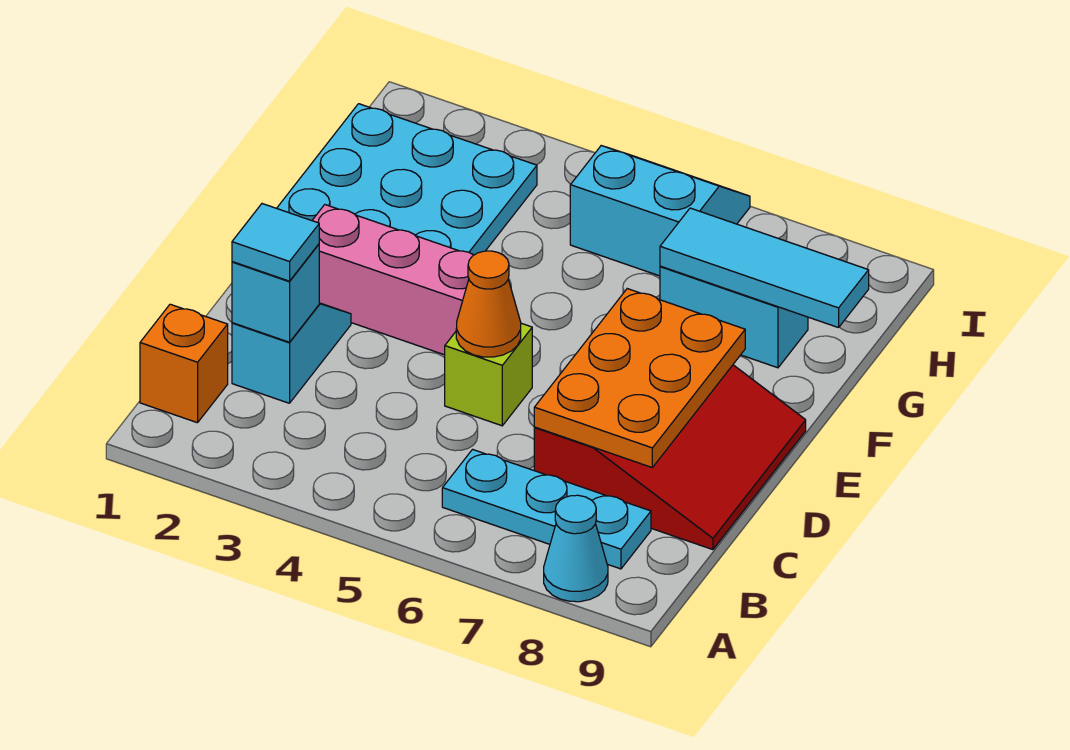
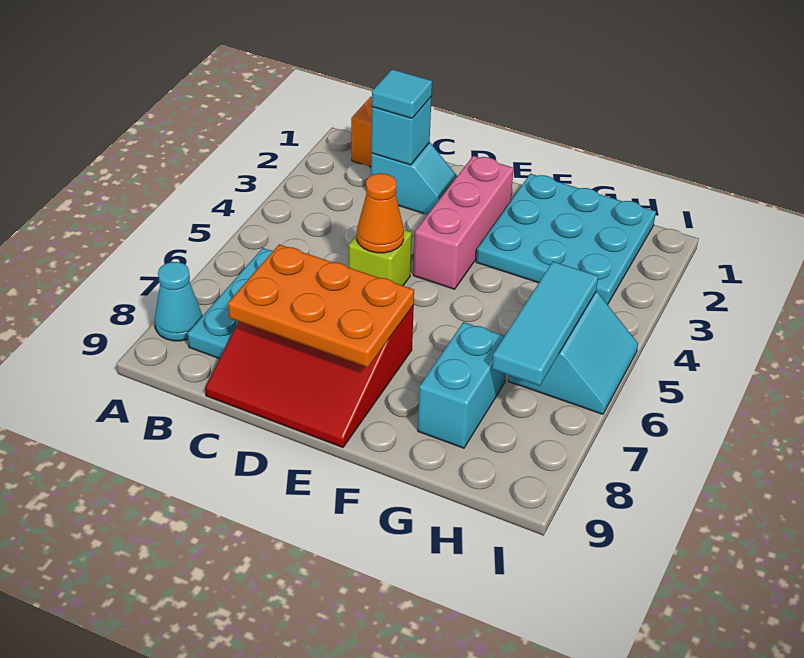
cyan tile G7:G9 level 2 -> cyan tile H5:H7 level 2

